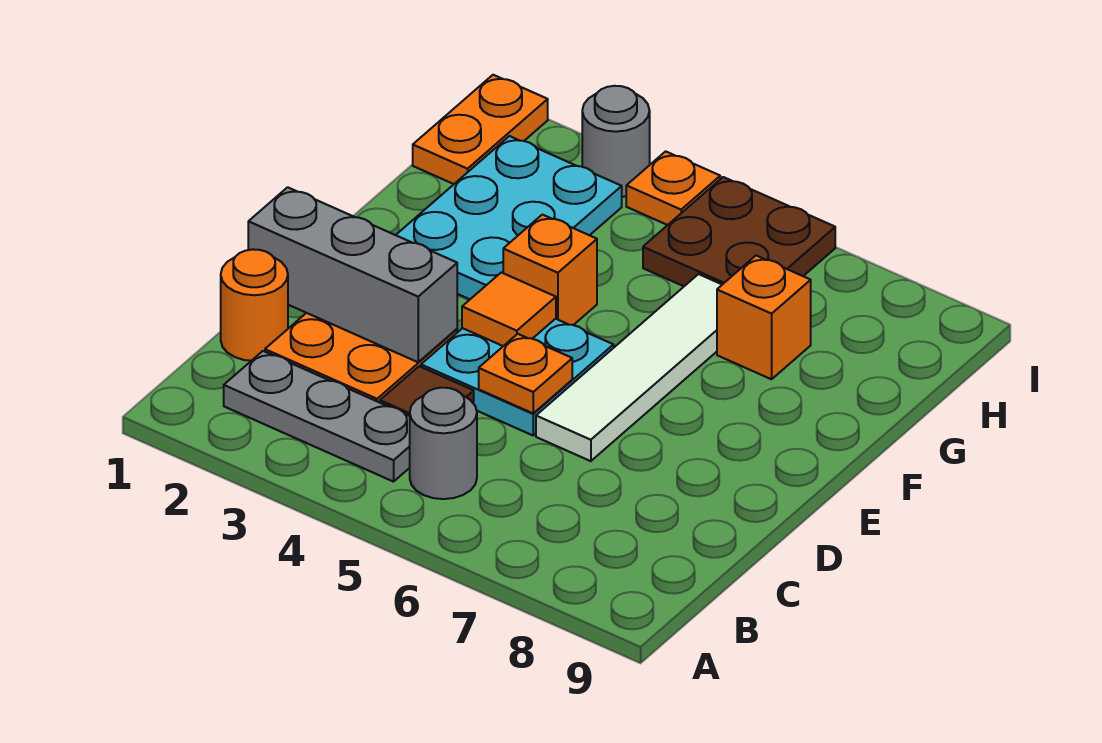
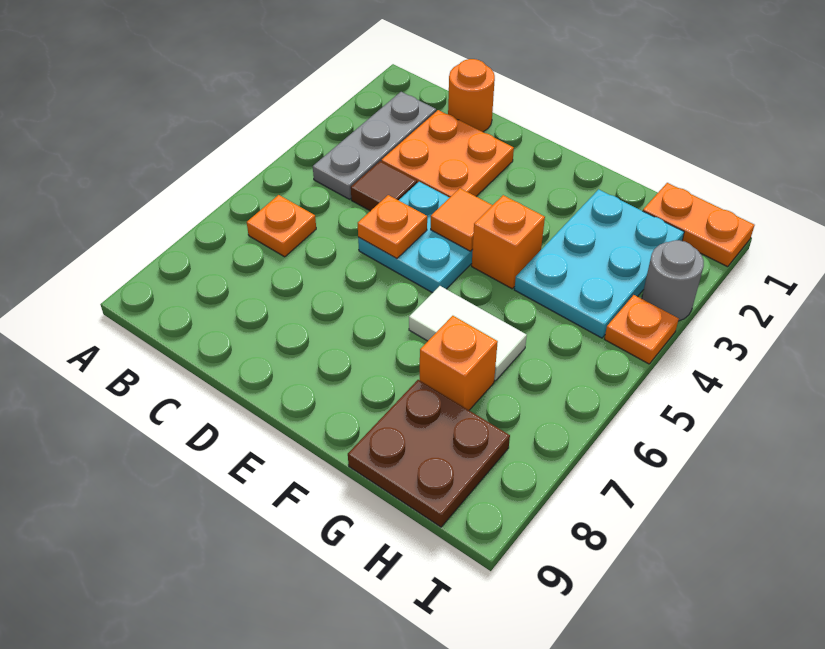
grey round brick B5 level 1 -> none
none -> orange plate B6 level 1
grey brick D1:D3 level 2 -> none
white tile D6:G6 level 1 -> white tile F6:G6 level 1
cyan plate F2:H3 level 1 -> cyan plate G2:H4 level 1
brown plate H5:I6 level 1 -> brown plate G8:H9 level 1

